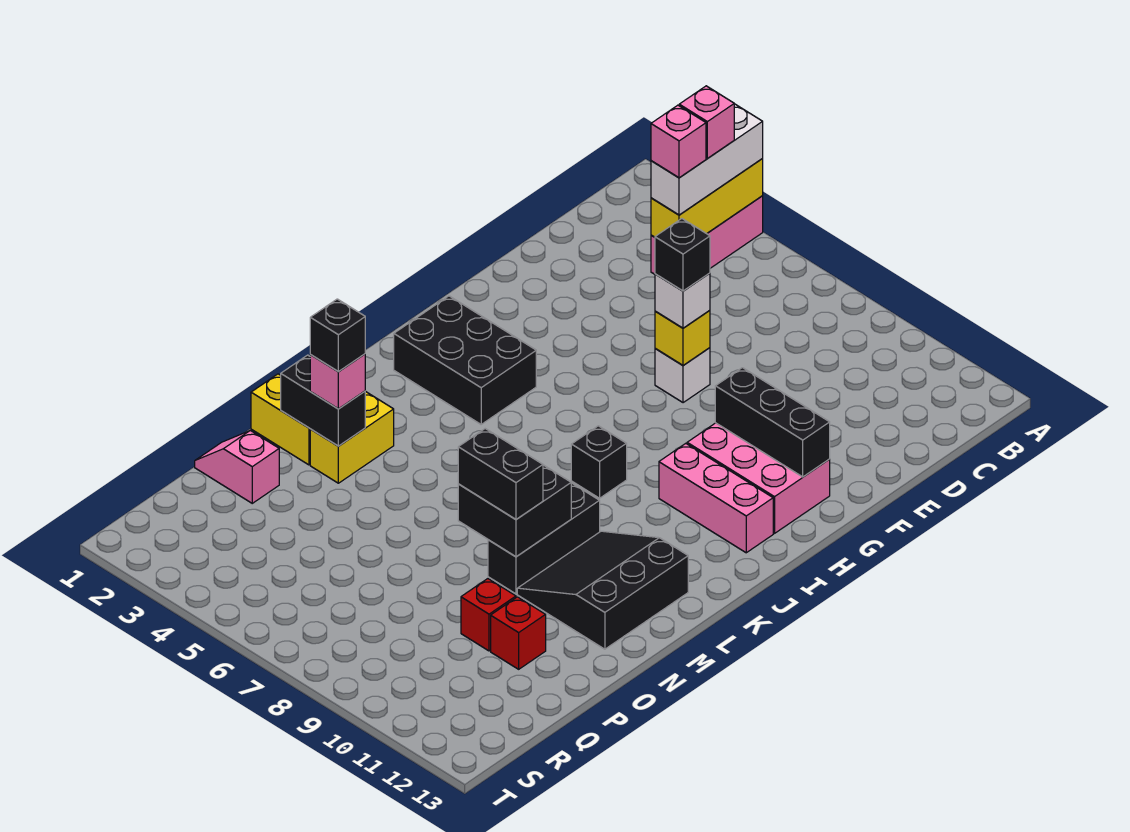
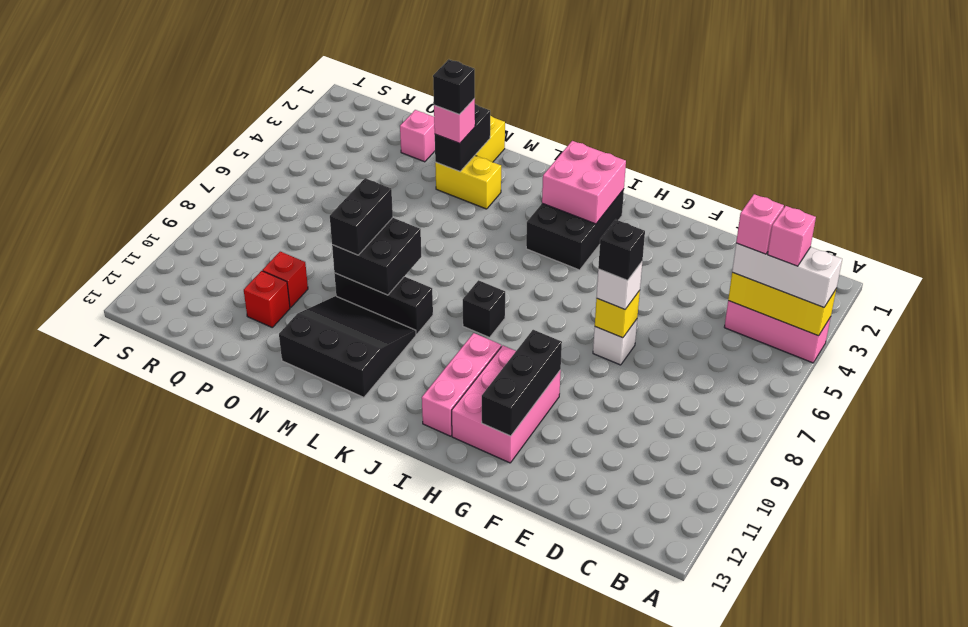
none -> pink brick I2:J3 level 2

